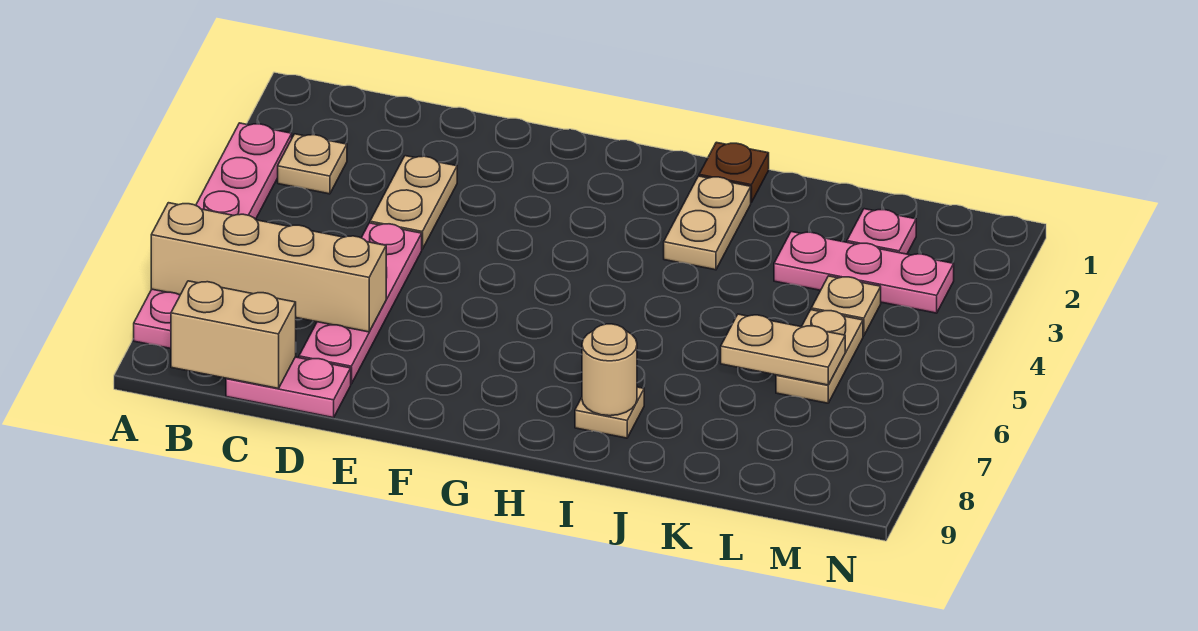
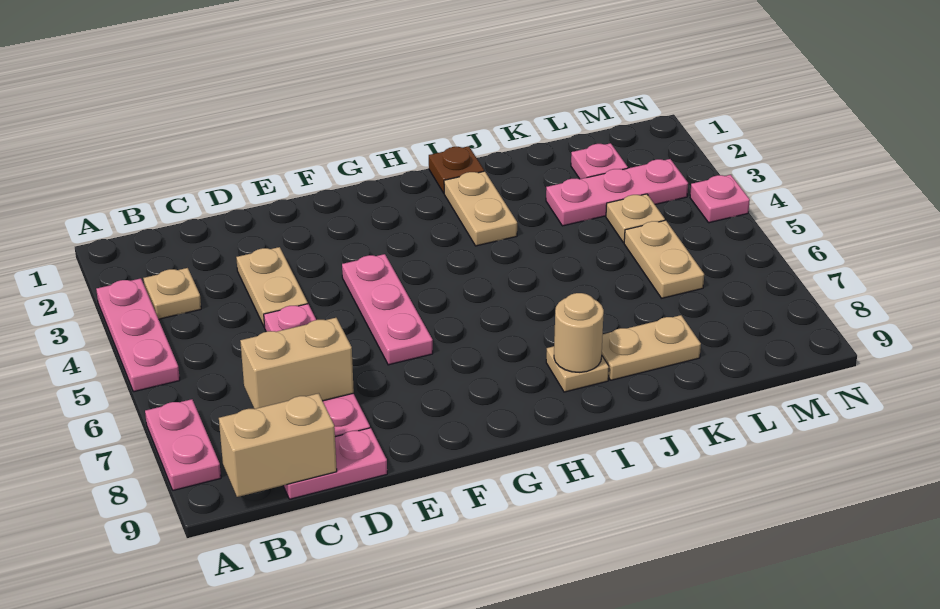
tan brick A7:D7 level 2 -> tan brick C7:D7 level 2
none -> pink plate F4:F6 level 1
tan plate K6:L6 level 2 -> tan plate J8:K8 level 1
none -> pink plate N4 level 1

